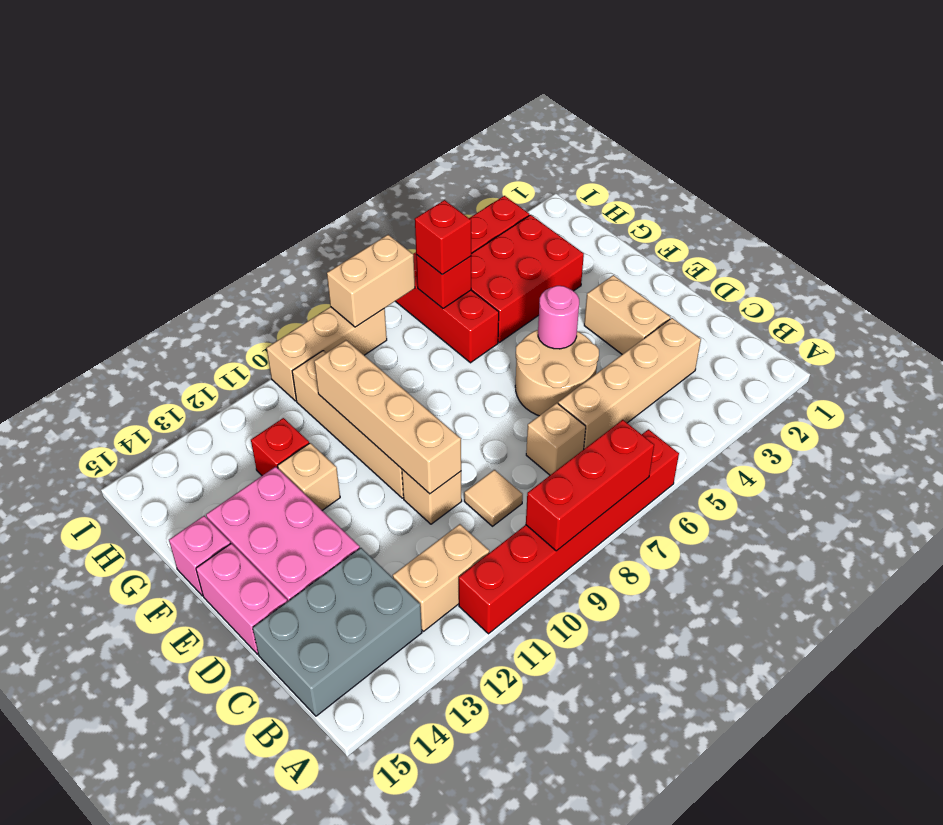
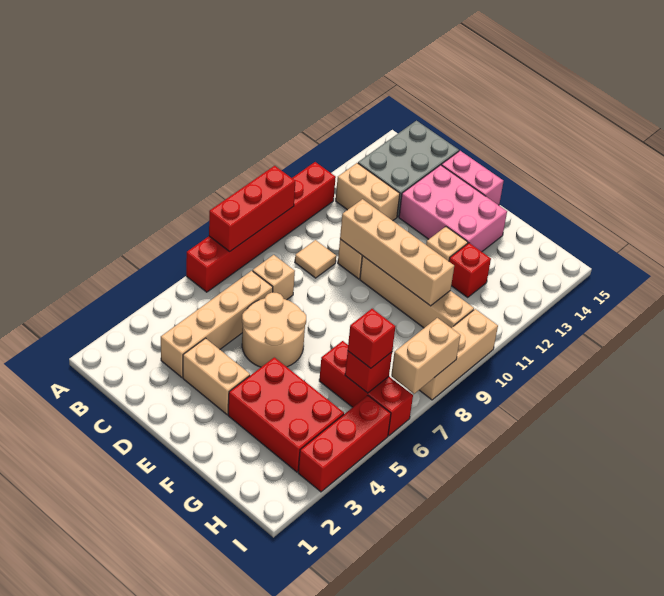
tan brick B11:B12 level 1 -> tan brick B12:C12 level 1
pink round brick E5 level 2 -> none
pink brick F15 level 1 -> none
red brick G3:H5 level 1 -> red brick F3:H4 level 1

